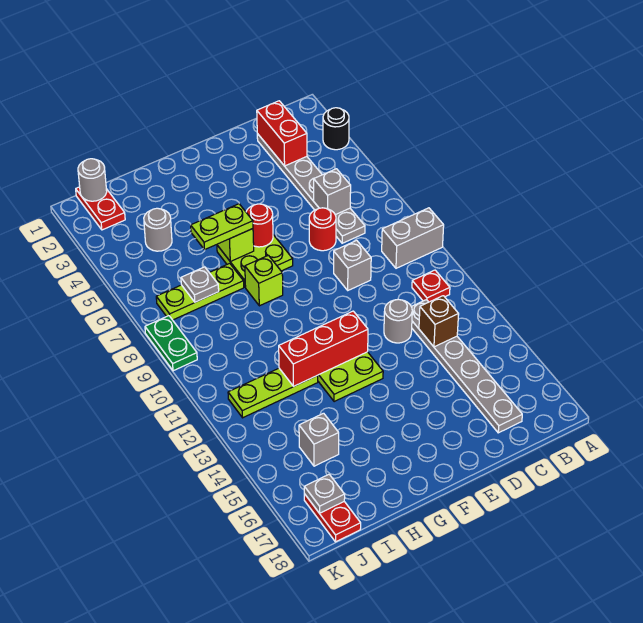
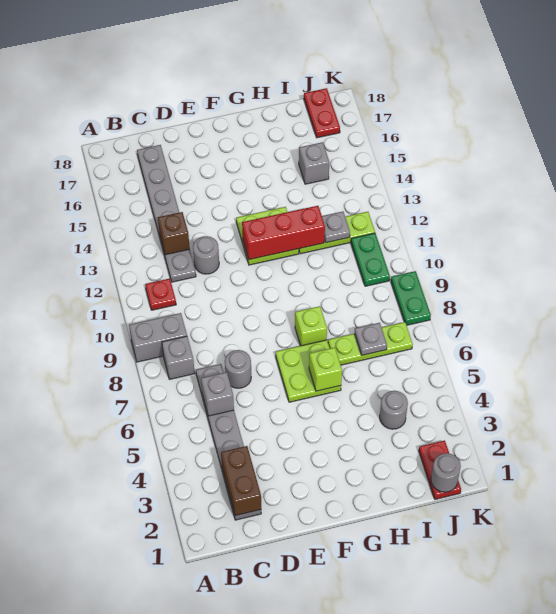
black round brick A3 level 1 -> none
red brick C2:C3 level 2 -> brown brick C2:C3 level 2
red round brick D7 level 1 -> grey round brick D7 level 1
grey brick D9 level 1 -> grey brick B8 level 1
red round brick F6 level 2 -> none
lime plate G6:H6 level 3 -> none
none -> green plate J10:J11 level 1
grey plate J17 level 2 -> grey plate I12 level 2

